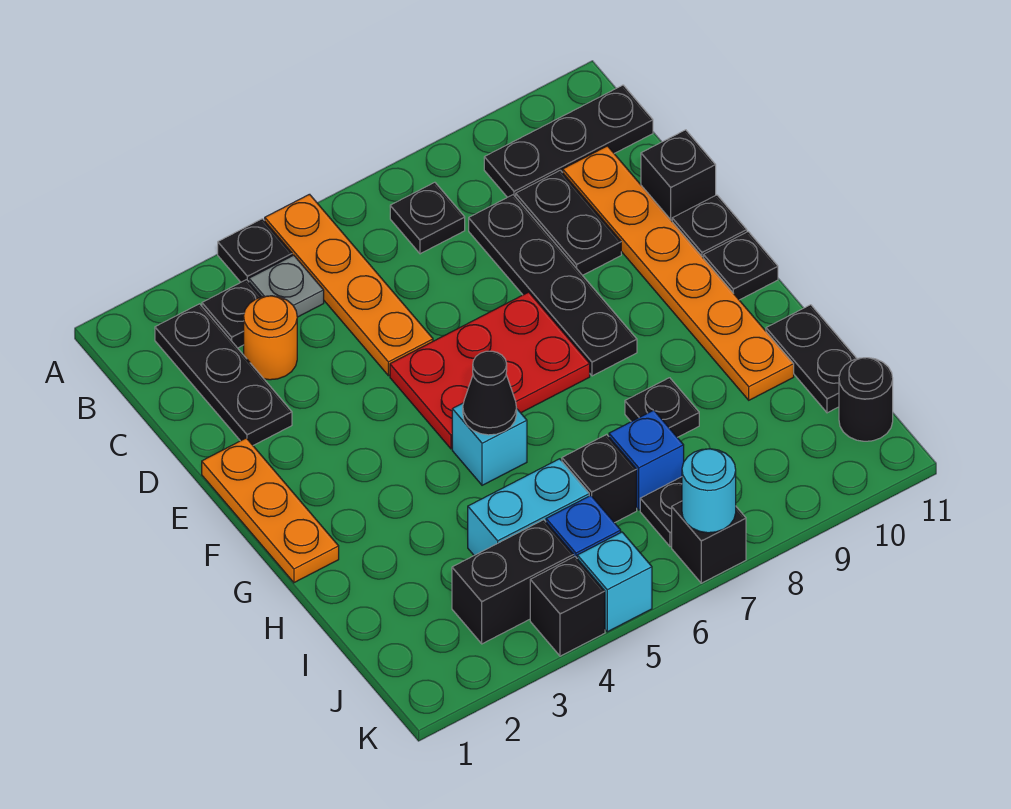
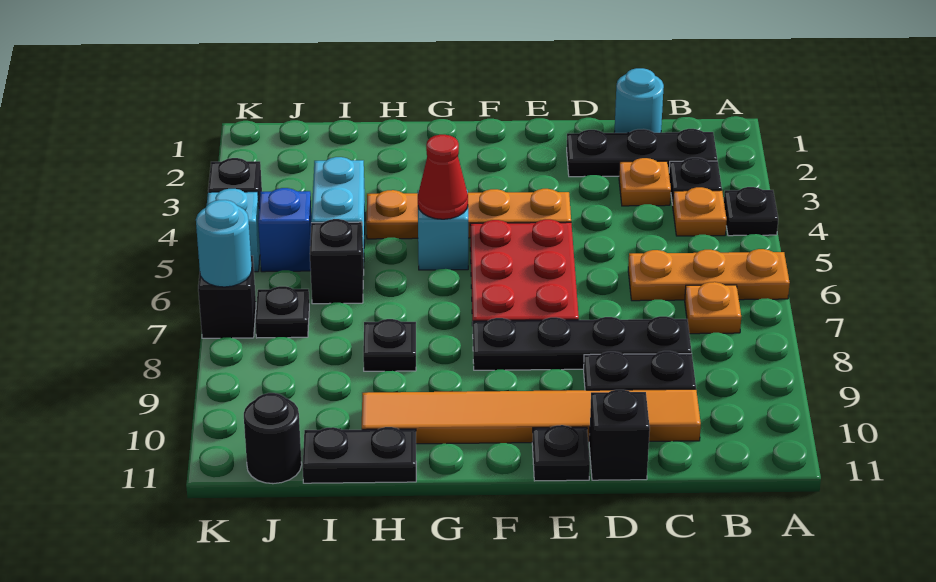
orange plate A5:D5 level 1 -> orange plate E4:H4 level 1
grey plate B4 level 1 -> orange plate B4 level 1
black plate B7 level 1 -> orange plate B7 level 1
black plate B9:B11 level 1 -> none
none -> cyan round brick C1 level 1
orange round brick C3 level 1 -> orange plate C3 level 1
orange plate C10:H10 level 1 -> orange tile C10:H10 level 1
orange plate E1:G1 level 1 -> orange plate A6:C6 level 1
black plate F11 level 1 -> none
black cone G5 level 2 -> red cone G5 level 2
blue brick I7 level 1 -> none
black brick J3:J4 level 1 -> none

